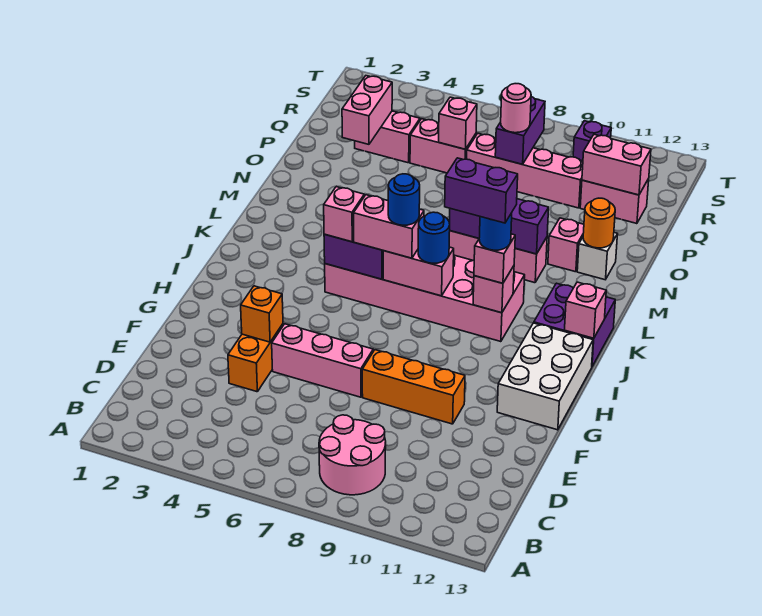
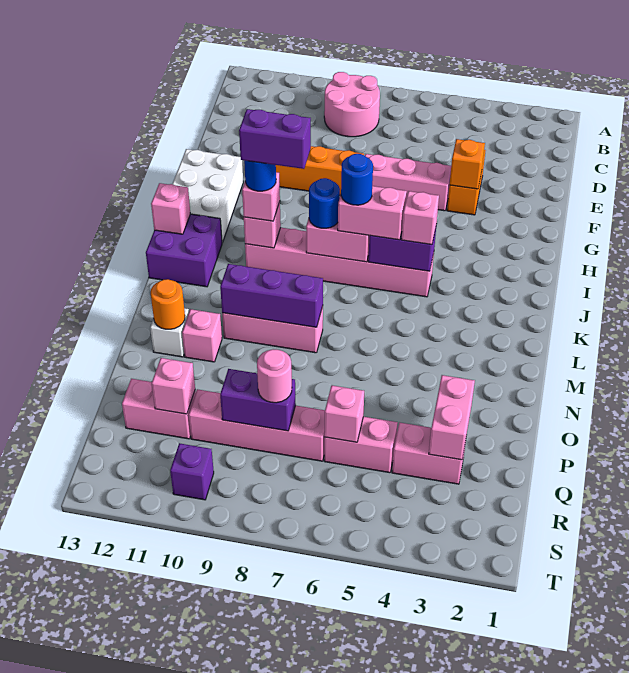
pink brick J5:K10 level 1 -> pink brick J5:J10 level 1
purple brick Q8:R8 level 2 -> purple brick Q8:Q9 level 2
pink brick Q11:Q12 level 2 -> pink brick Q11 level 2

